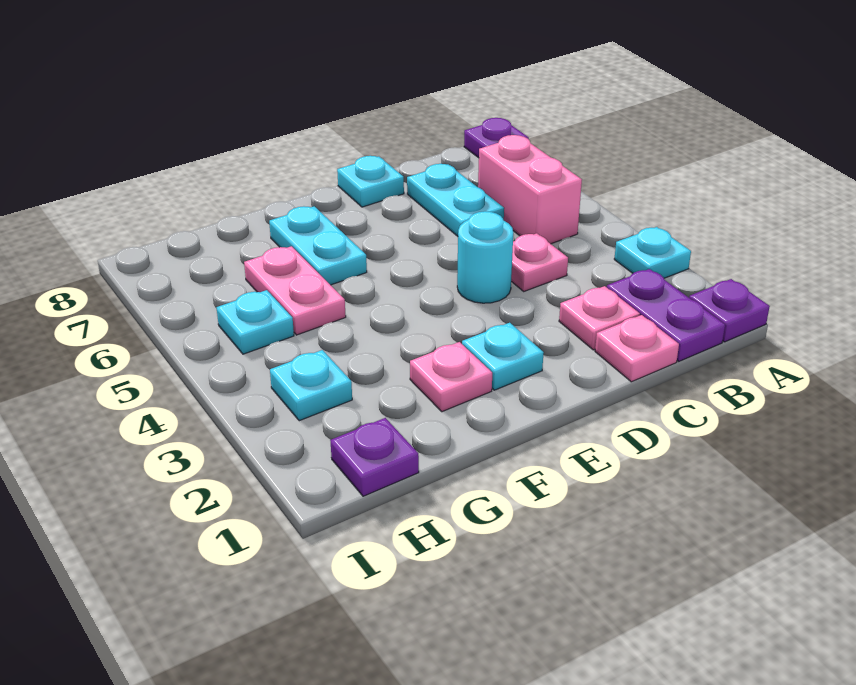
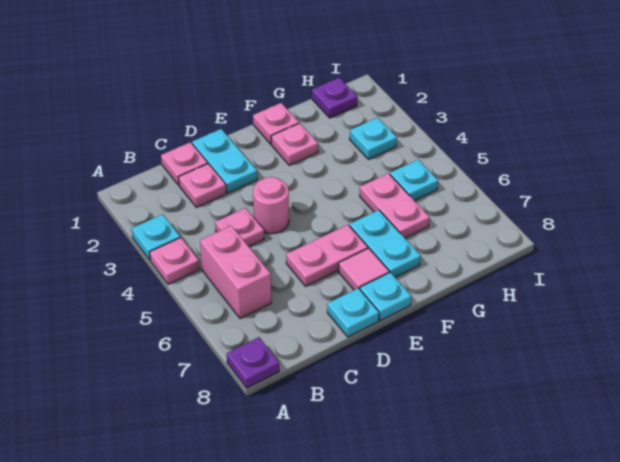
purple plate A1 level 1 -> none
none -> pink plate A4 level 1
purple plate B1:B2 level 1 -> none
cyan plate C6:C7 level 1 -> cyan plate D1:D2 level 1
cyan round brick D4 level 1 -> pink round brick D4 level 1
none -> pink plate D6:E6 level 1
cyan plate E2 level 1 -> cyan plate E8 level 1
none -> pink tile E7 level 1
none -> pink plate F1 level 1

